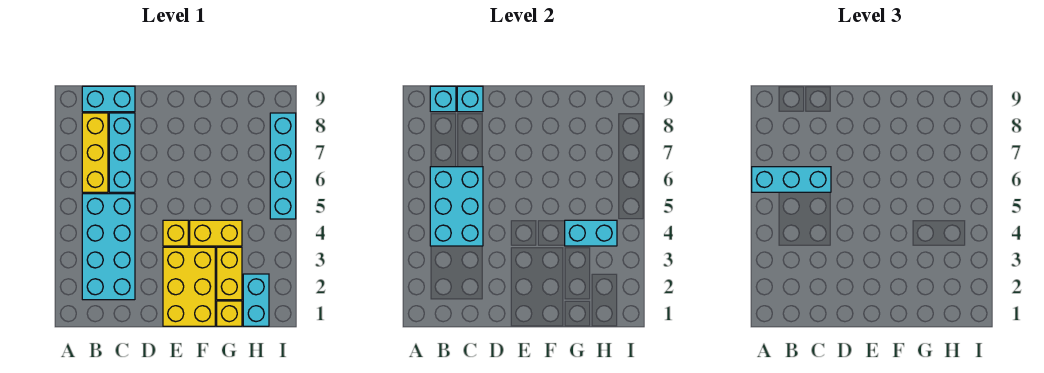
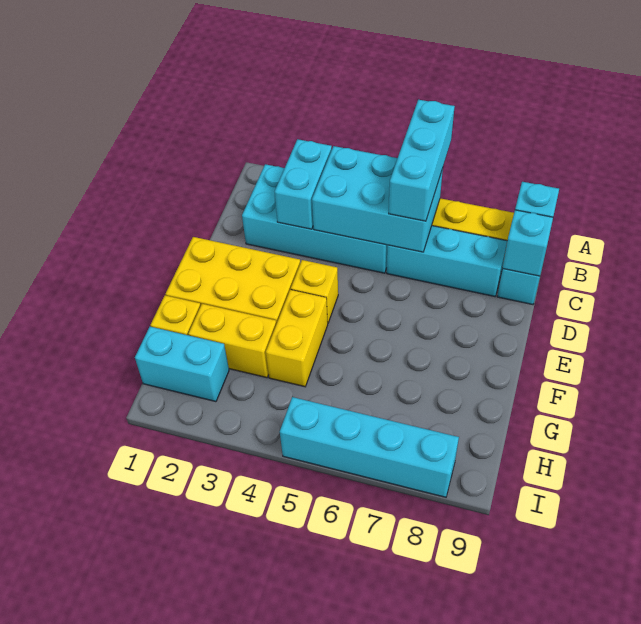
cyan brick G4:H4 level 2 -> cyan brick B3:C3 level 2

